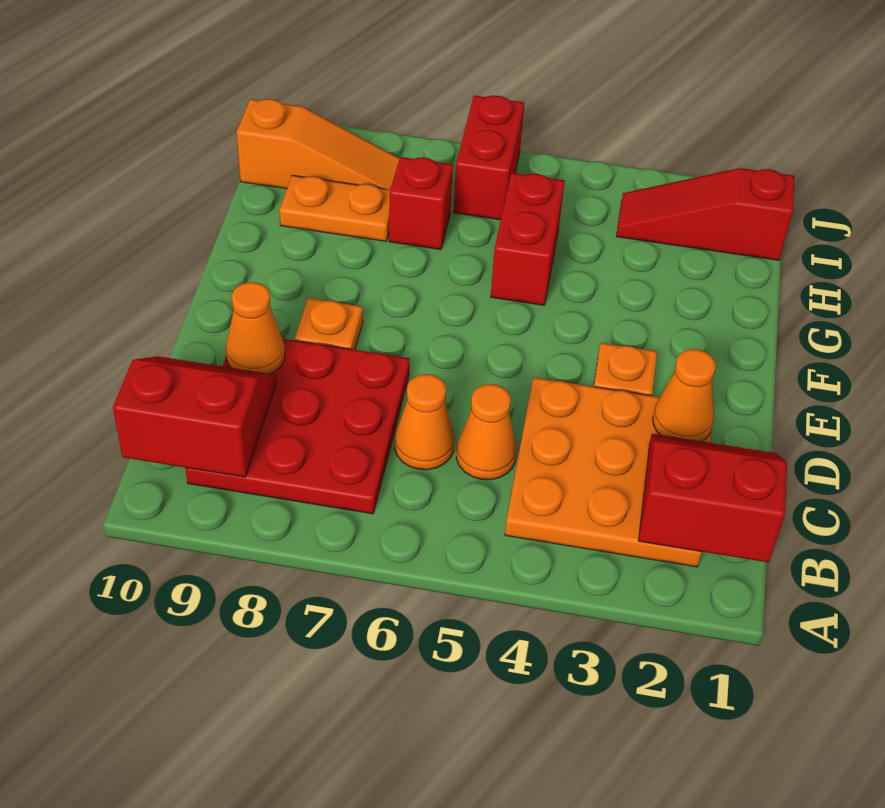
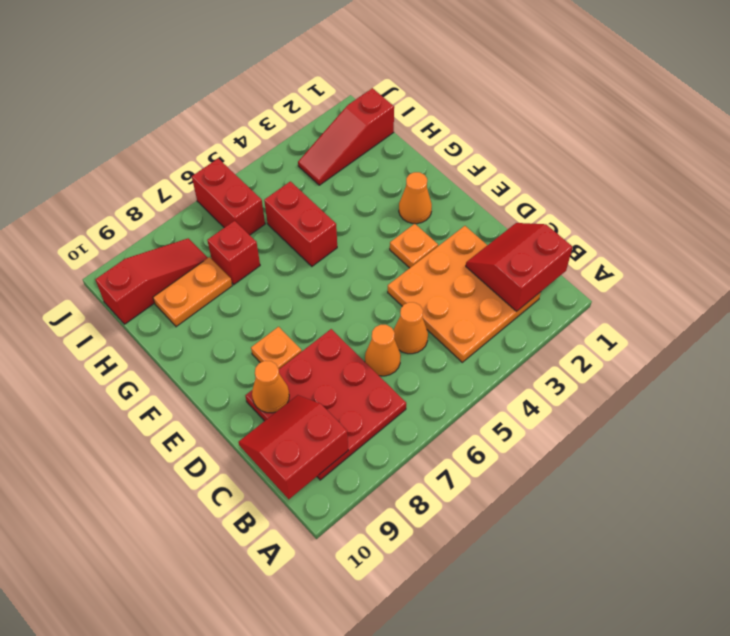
orange cone D2 level 2 -> orange cone F2 level 1
orange slope I8:I10 level 1 top 10 -> red slope I8:I10 level 1 top 10

